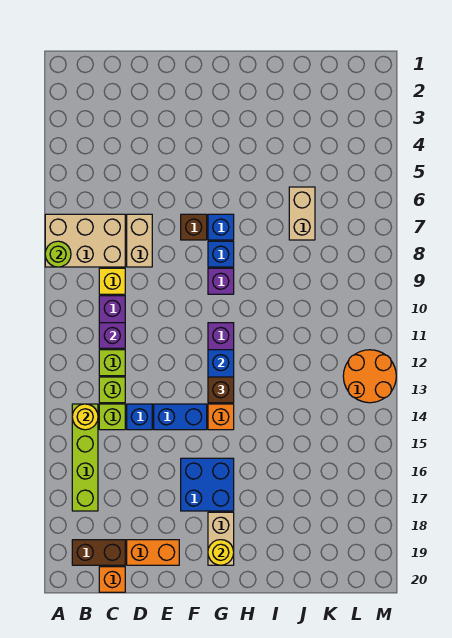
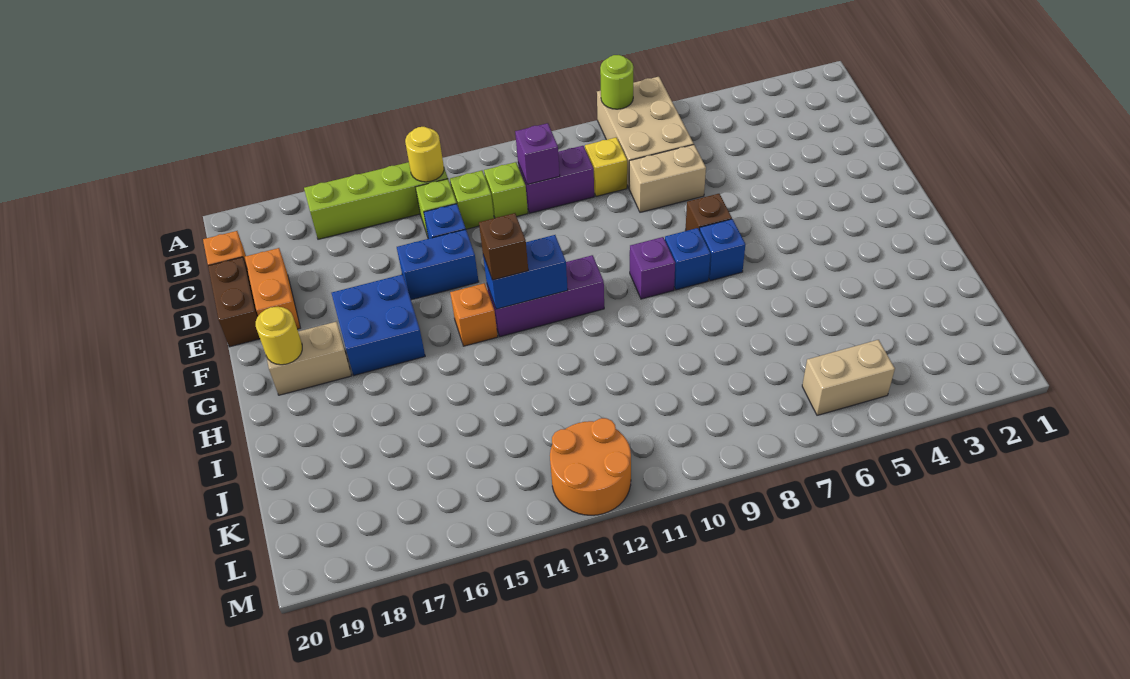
brown brick B19:C19 level 1 -> brown brick D20:E20 level 1
blue brick E14:F14 level 1 -> blue brick E14:E15 level 1
tan brick J6:J7 level 1 -> tan brick L5:L6 level 1

